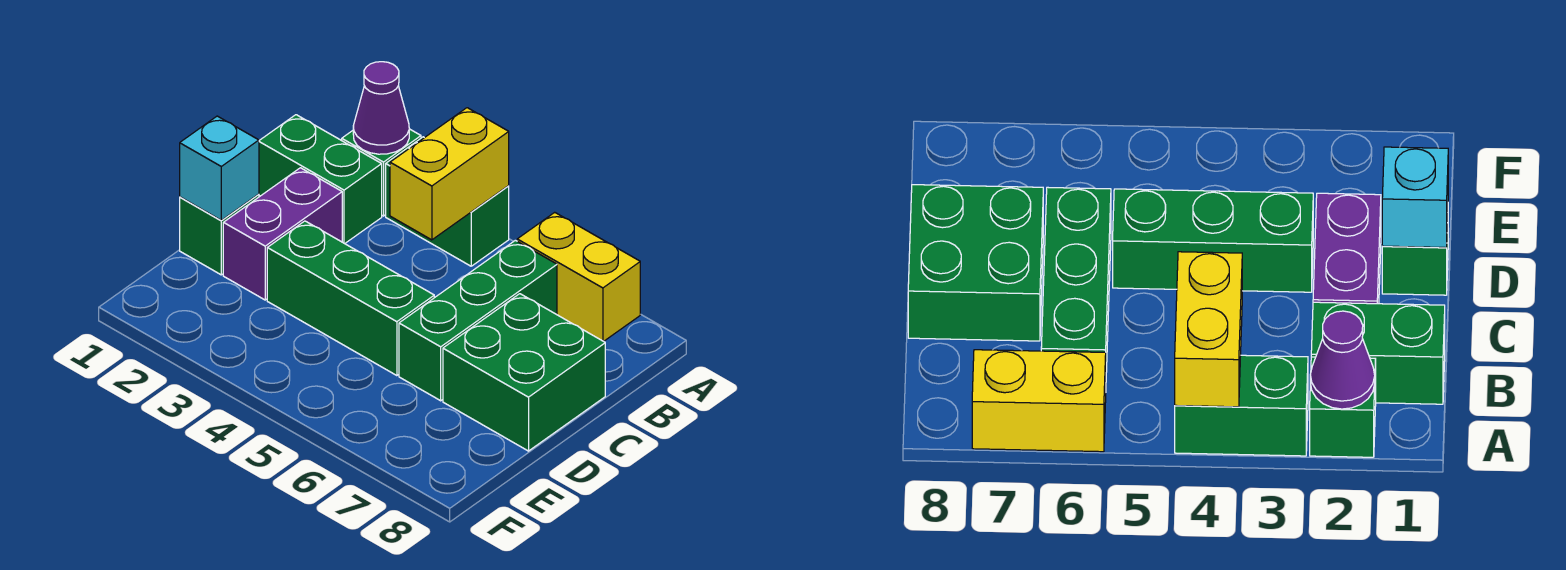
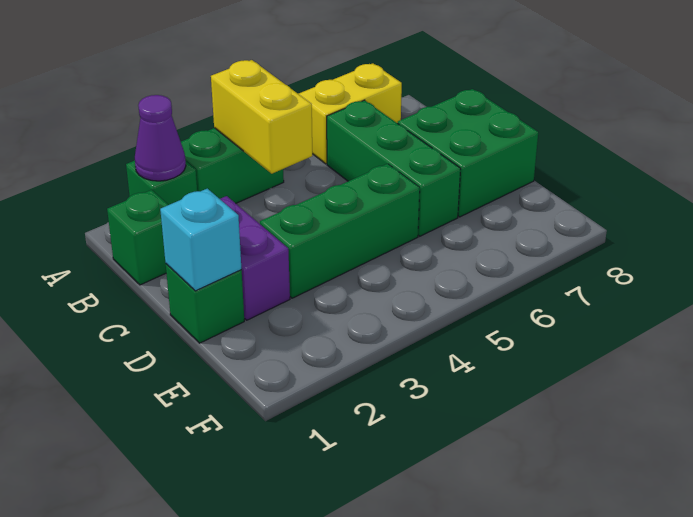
green brick B1:B2 level 1 -> green brick B1 level 1

